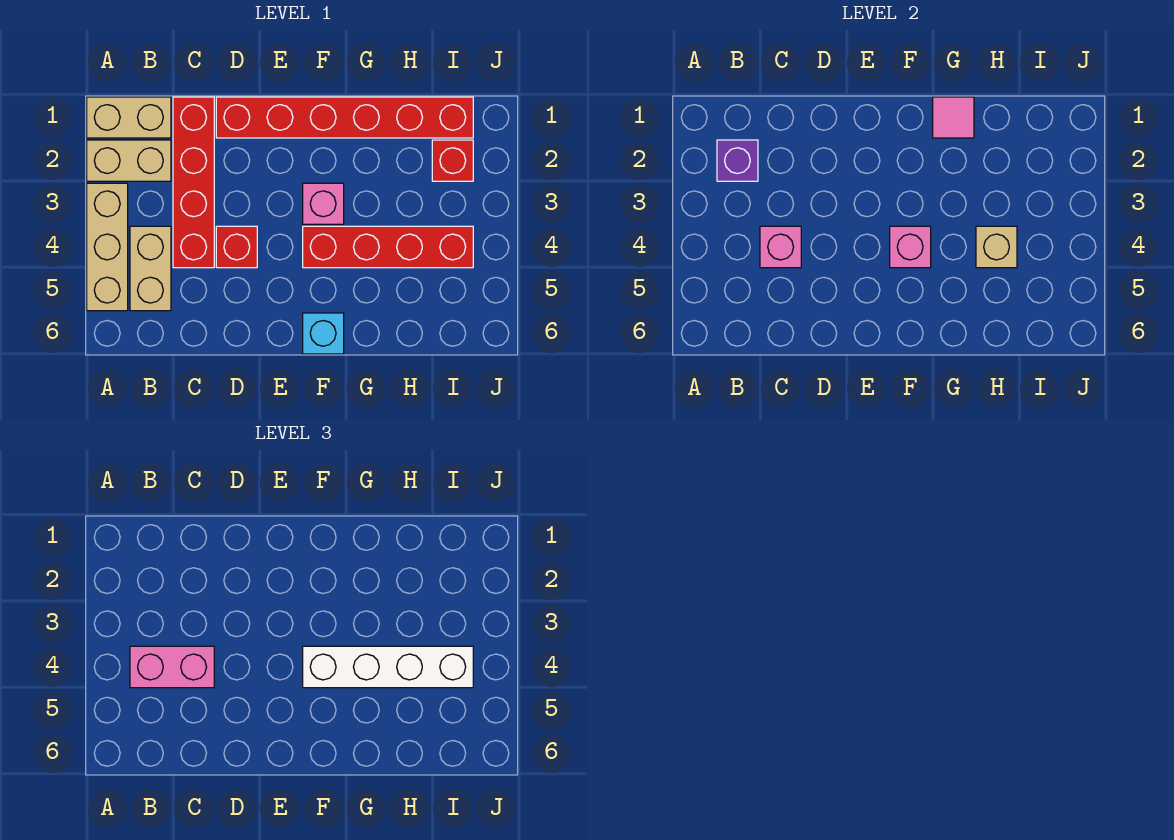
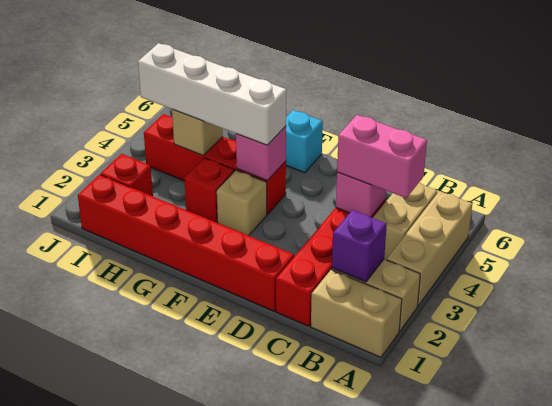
red brick D4 level 1 -> red brick G3 level 1
pink brick F3 level 1 -> tan brick F3 level 1
pink tile G1 level 2 -> none

